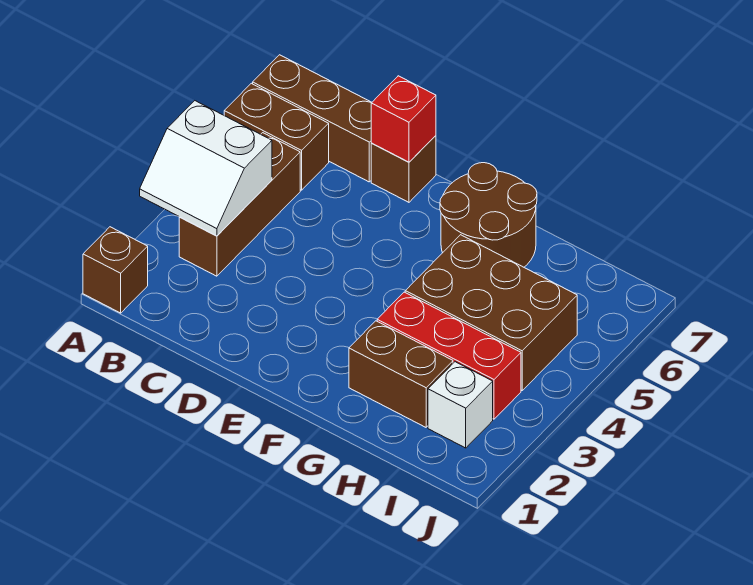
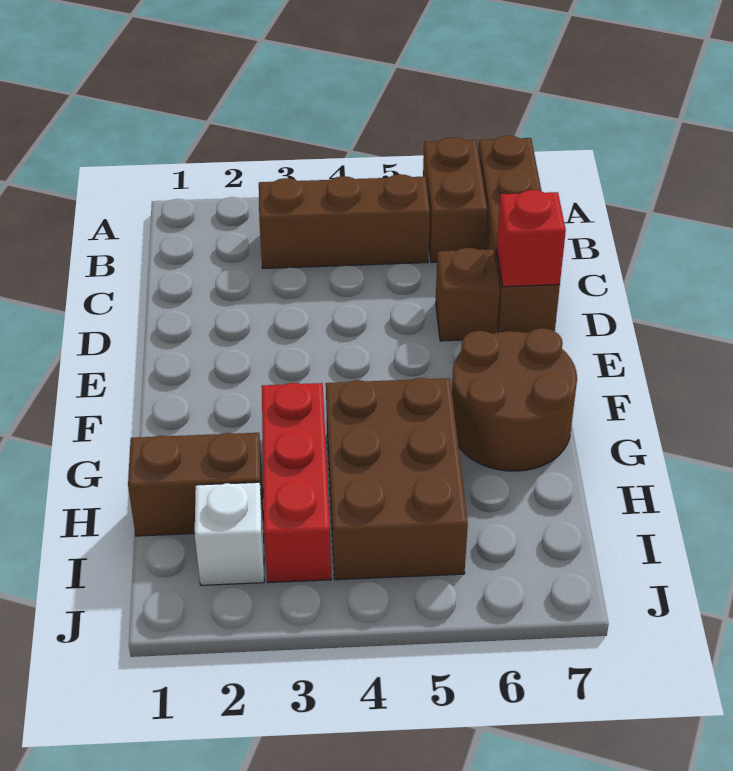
brown brick A1 level 1 -> brown brick D6 level 1
white slope A3:B4 level 2 top 4 -> none
brown brick G2:H2 level 1 -> brown brick H1:H2 level 1

